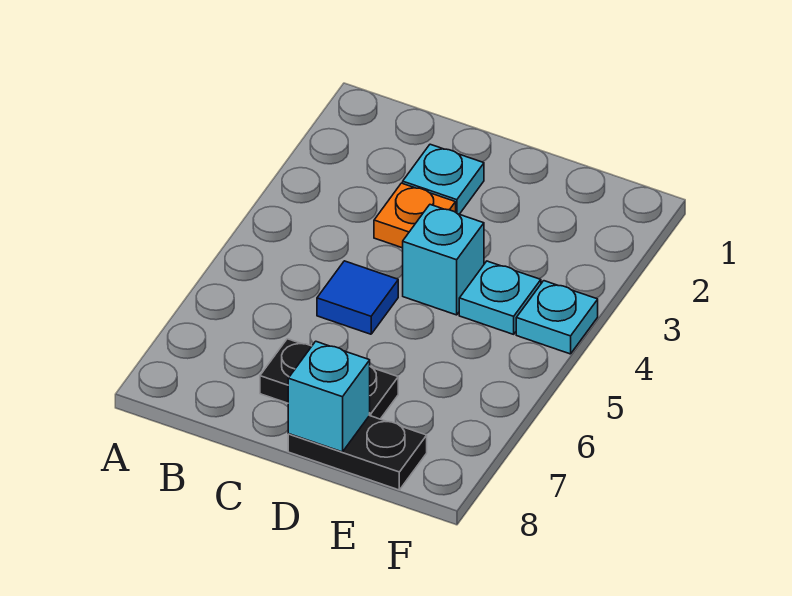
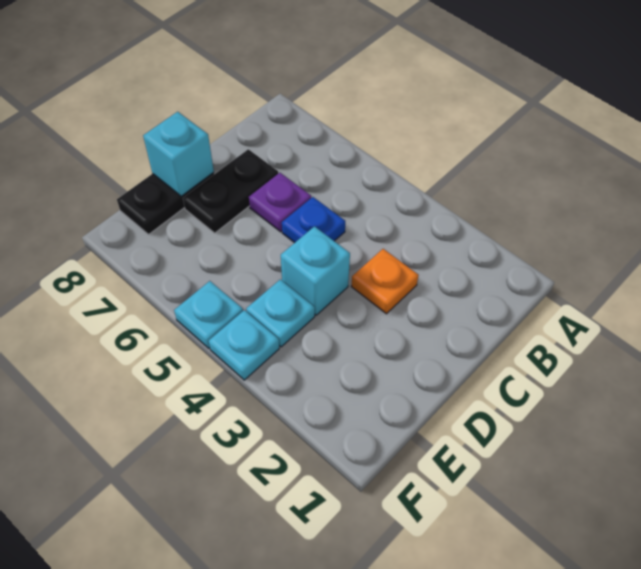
cyan plate C2 level 1 -> cyan plate F5 level 1
blue tile C5 level 1 -> blue plate C5 level 1
none -> purple plate C6 level 1

